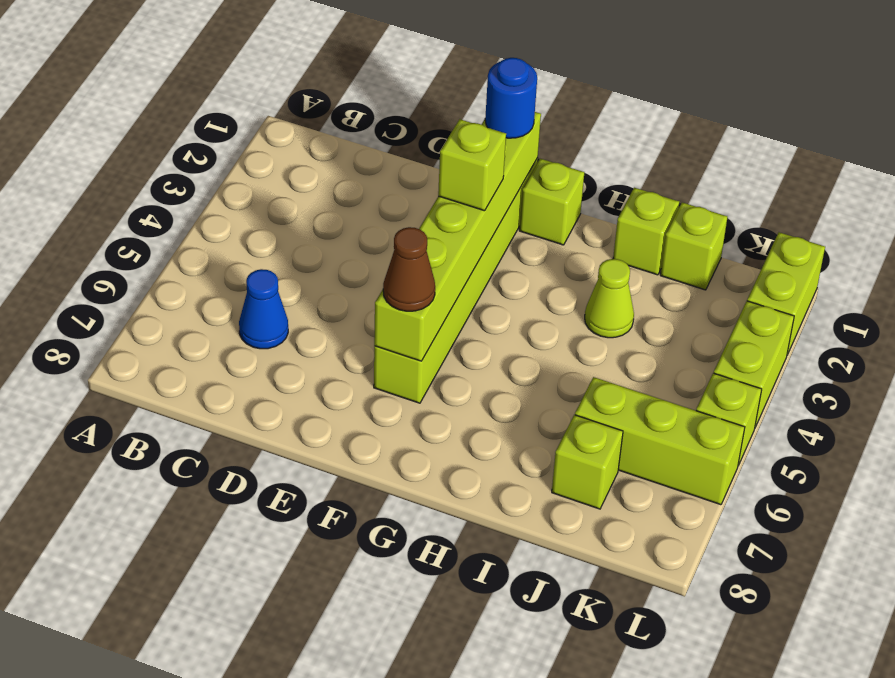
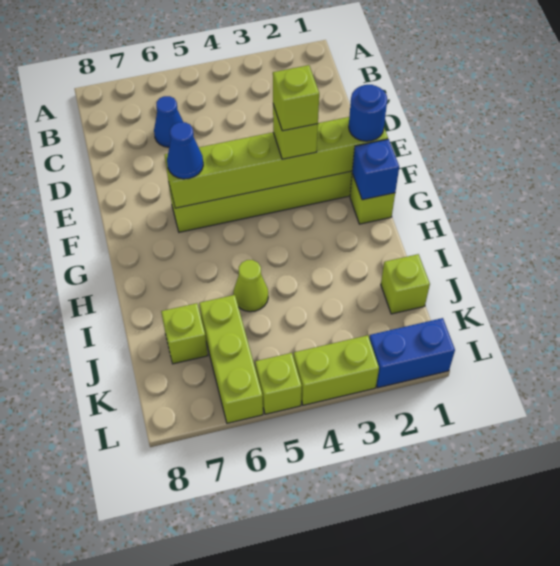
brown cone F6 level 3 -> blue cone F6 level 3
none -> blue brick G1 level 2
lime brick I1 level 1 -> lime brick F3 level 4
lime cone I3 level 1 -> lime cone I5 level 1
lime brick L1:L2 level 1 -> blue brick L1:L2 level 1

